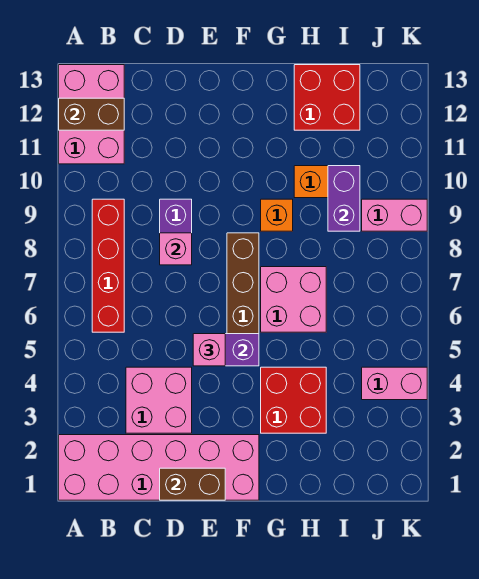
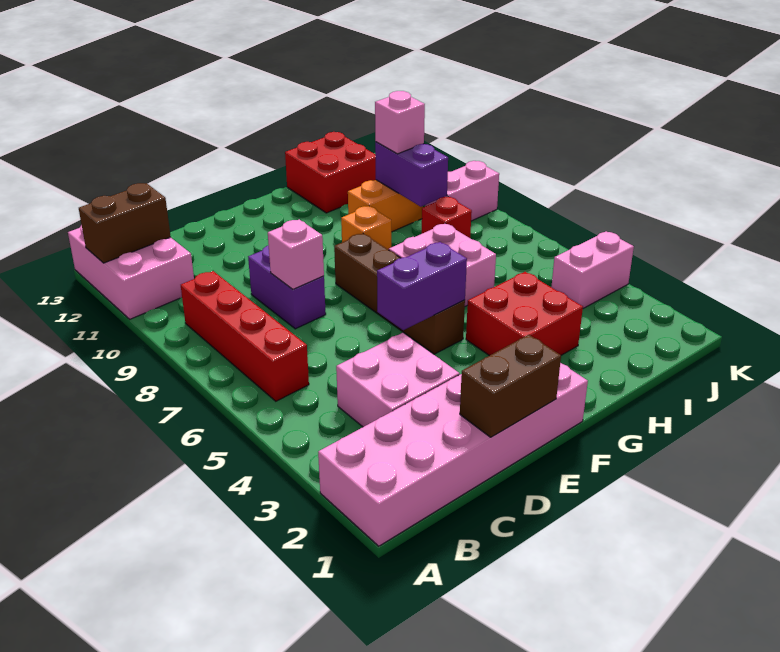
pink brick E5 level 3 -> pink brick I10 level 3
none -> red brick I8 level 1

